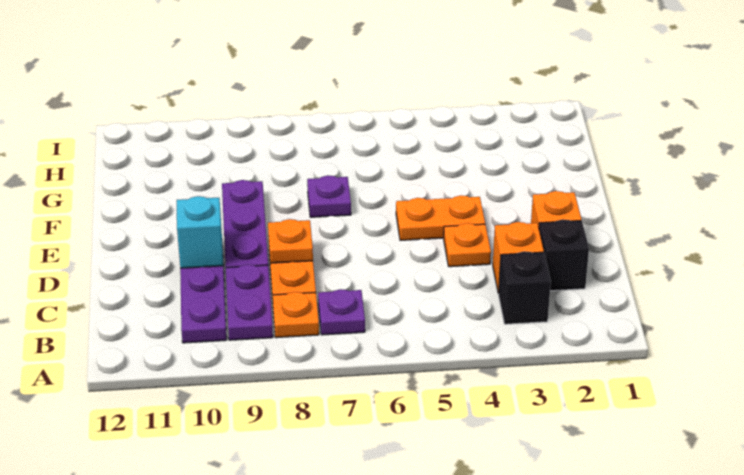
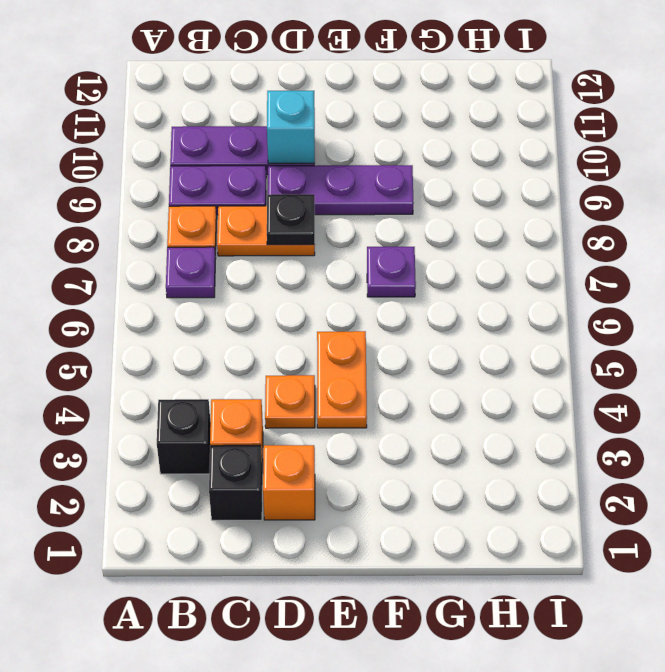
orange plate D8 level 2 -> black plate D8 level 2

